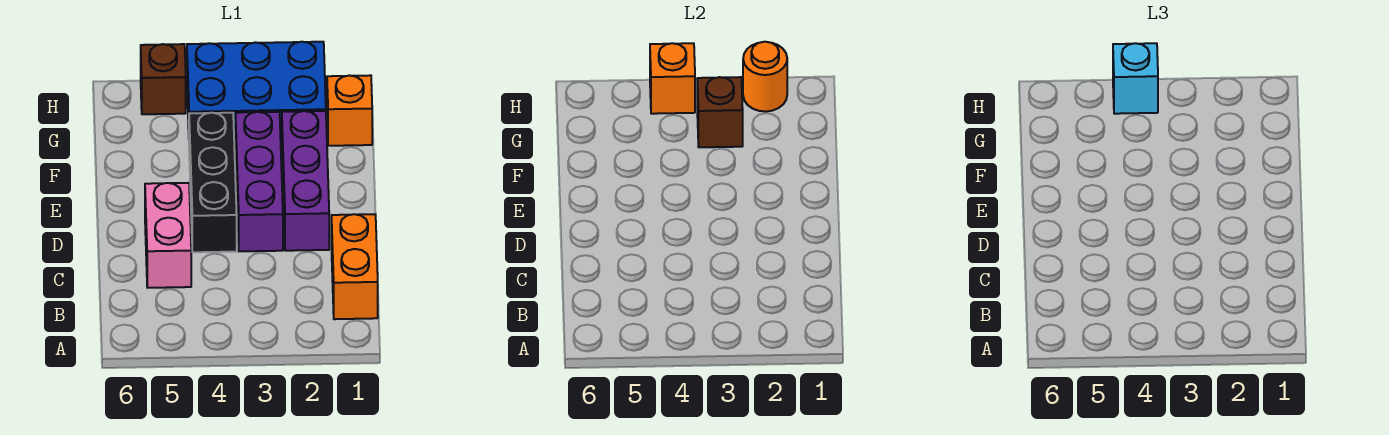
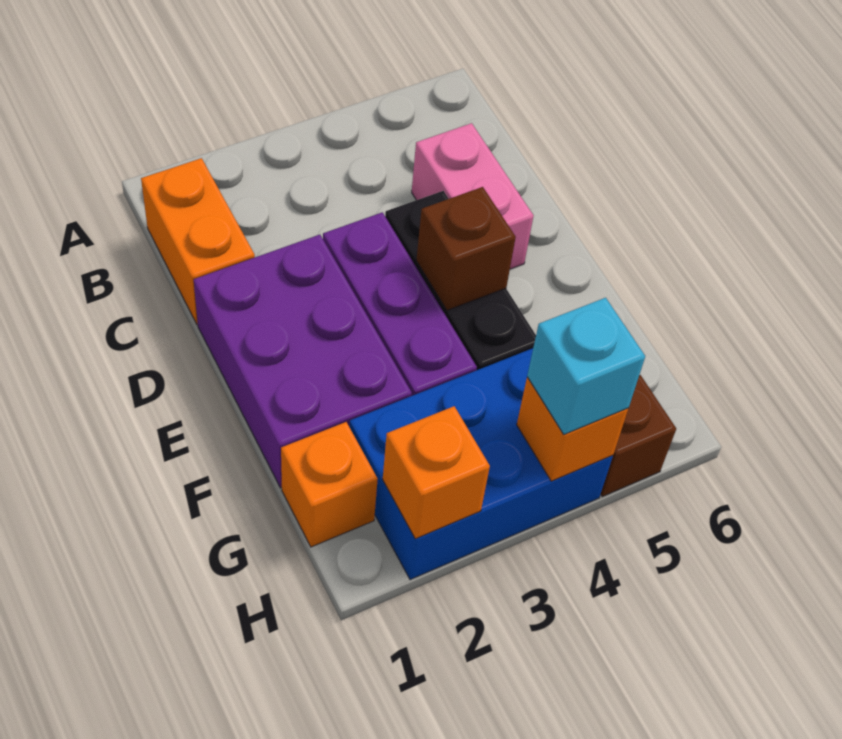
purple brick D2:F2 level 1 -> purple brick D1:F2 level 1
brown brick G3 level 2 -> brown brick E4 level 2
orange round brick H2 level 2 -> orange brick H2 level 2

